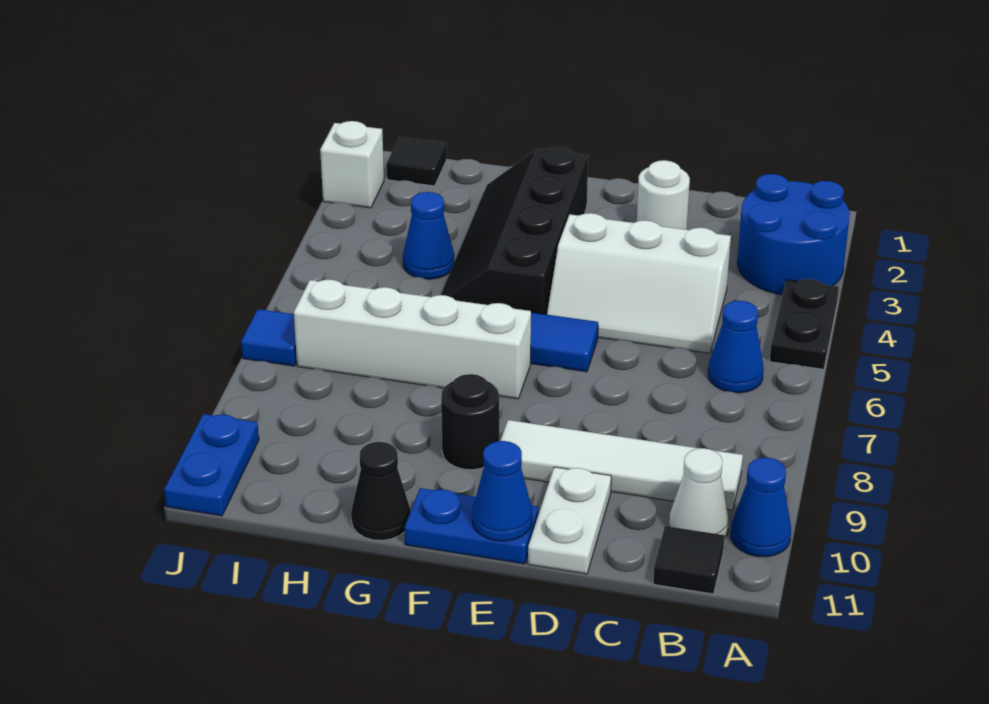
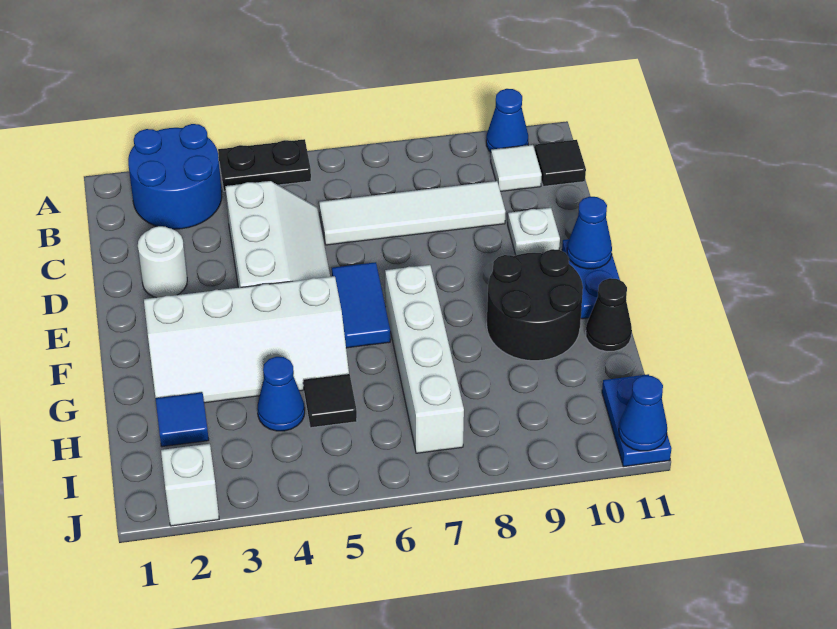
blue cone B6 level 1 -> blue cone J11 level 2
white tile B9:E9 level 1 -> white tile C6:C9 level 1
white cone B10 level 1 -> white tile B10 level 1
white plate D10:D11 level 1 -> white plate D10 level 1
black slope F2:G5 level 1 top F -> white slope F2:G5 level 1 top F
black round brick F9 level 1 -> black round brick F9:G10 level 1
black tile I1 level 1 -> black tile H5 level 1
blue tile J7 level 1 -> blue tile H2 level 1
blue plate J10:J11 level 1 -> blue plate I11:J11 level 1

